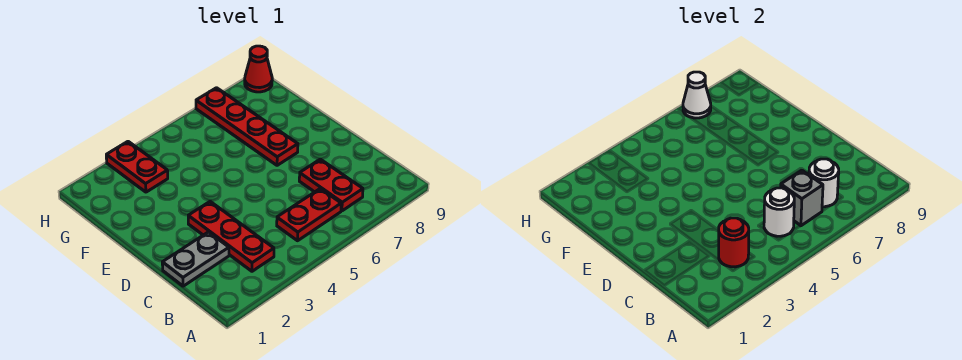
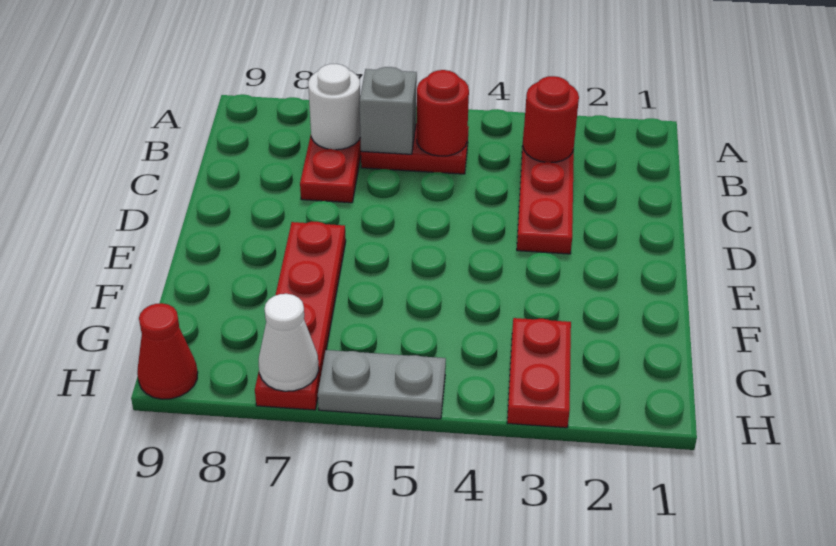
white round brick B5 level 2 -> red round brick B5 level 2
grey plate C1:C2 level 1 -> grey plate H5:H6 level 1

